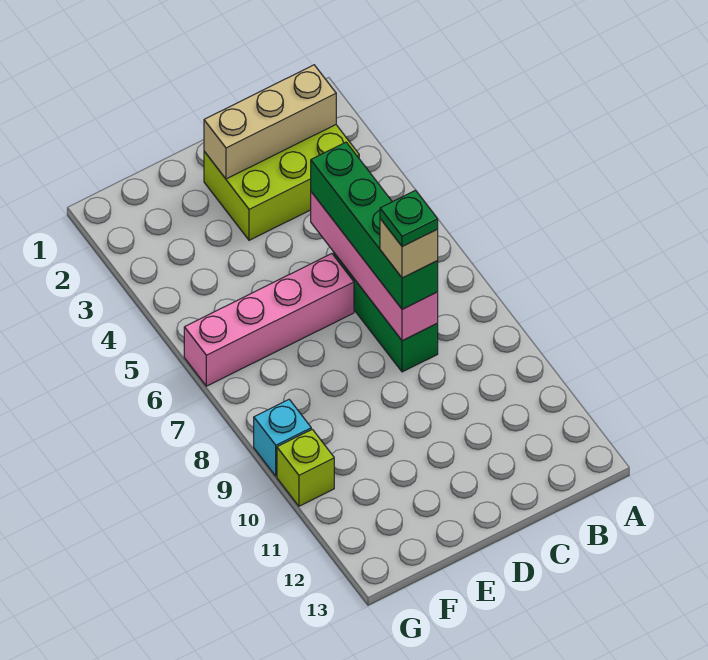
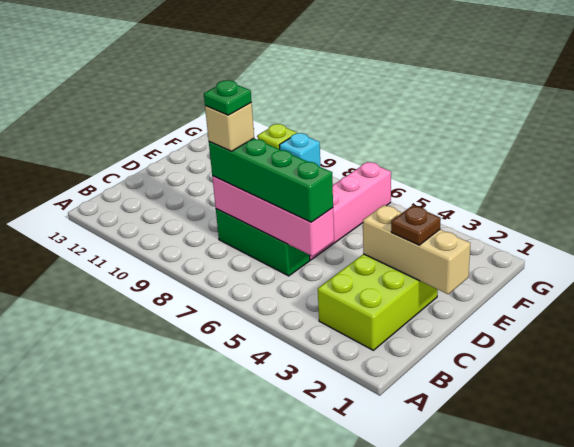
tan brick B2:D2 level 2 -> tan brick D1:D3 level 2
none -> brown plate D2 level 3

